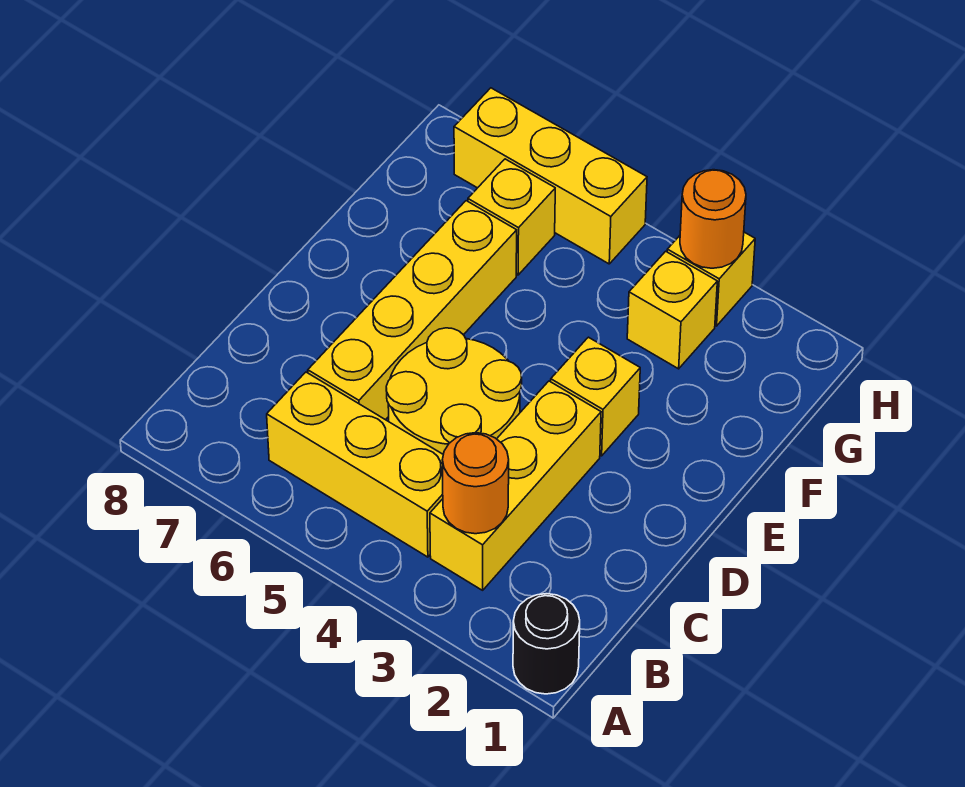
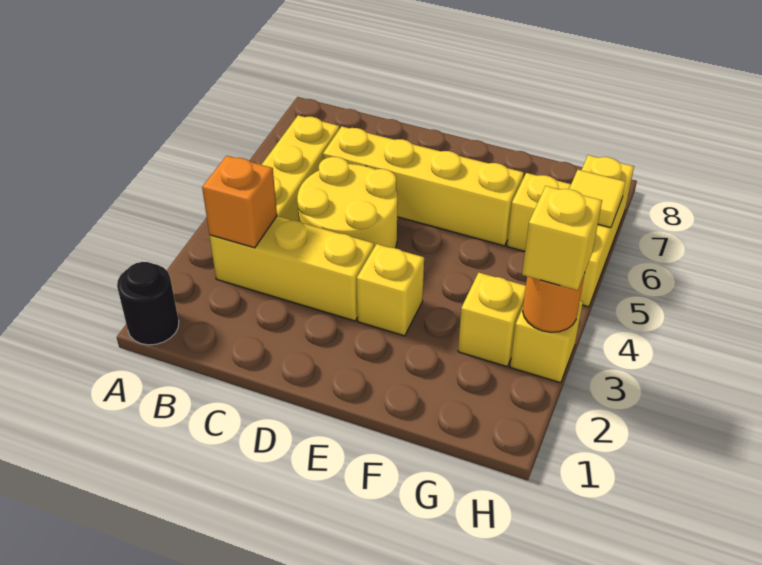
orange round brick B3 level 2 -> orange brick B3 level 2
none -> yellow brick H3 level 3
none -> yellow tile H6 level 2

